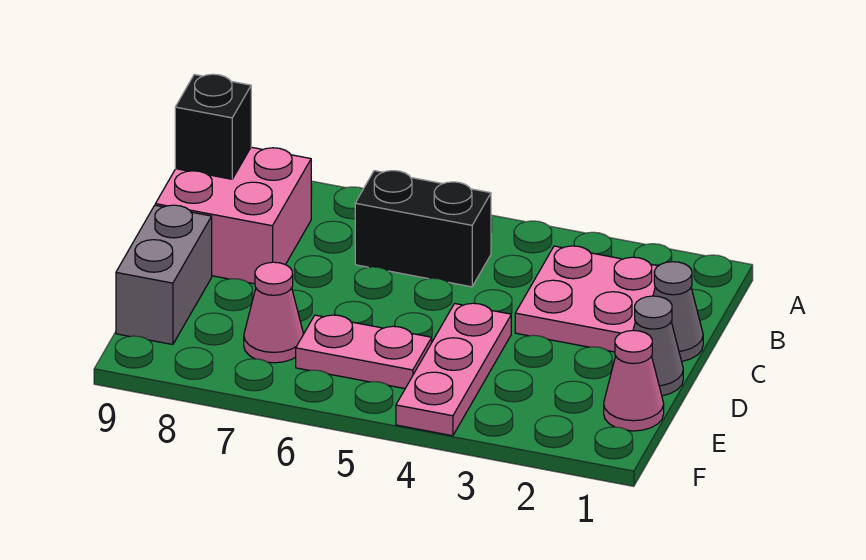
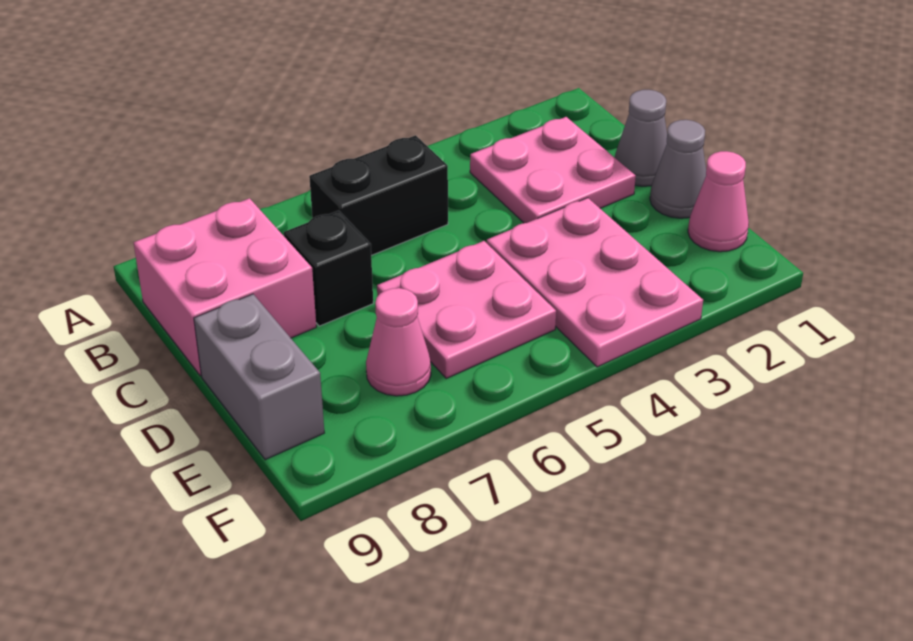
black brick B9 level 2 -> black brick C7 level 1
pink plate D4:F4 level 1 -> pink plate D3:F4 level 1
pink plate E5:E6 level 1 -> pink plate D5:E6 level 1

